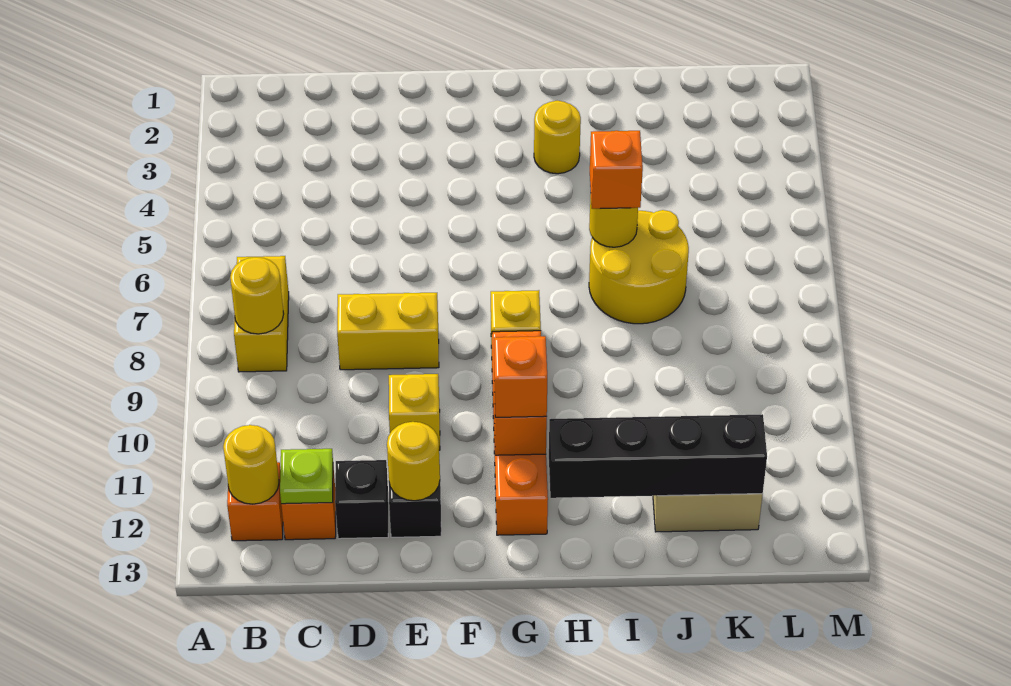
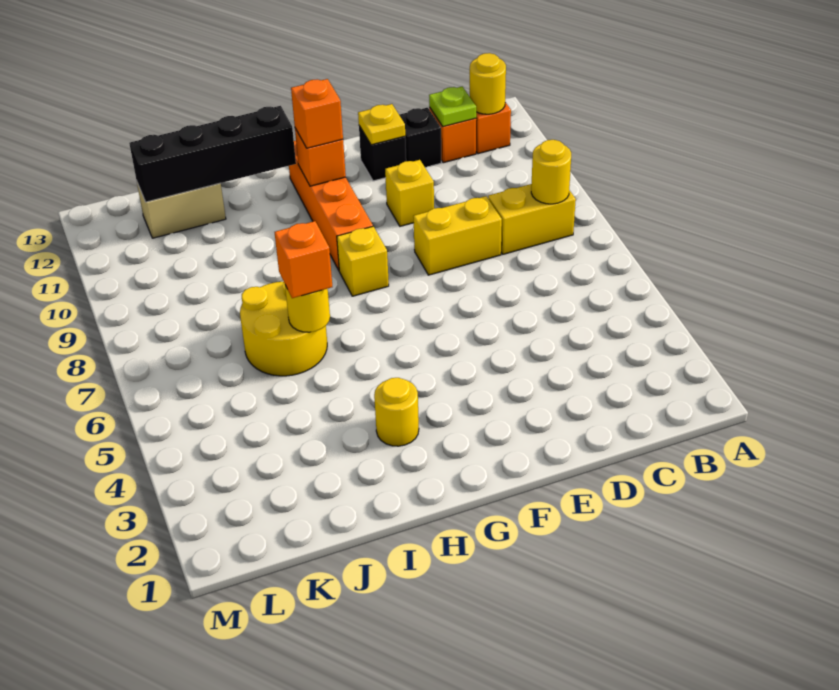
yellow brick B7:B8 level 1 -> yellow brick B8:C8 level 1
yellow round brick E12 level 2 -> yellow plate E12 level 2

